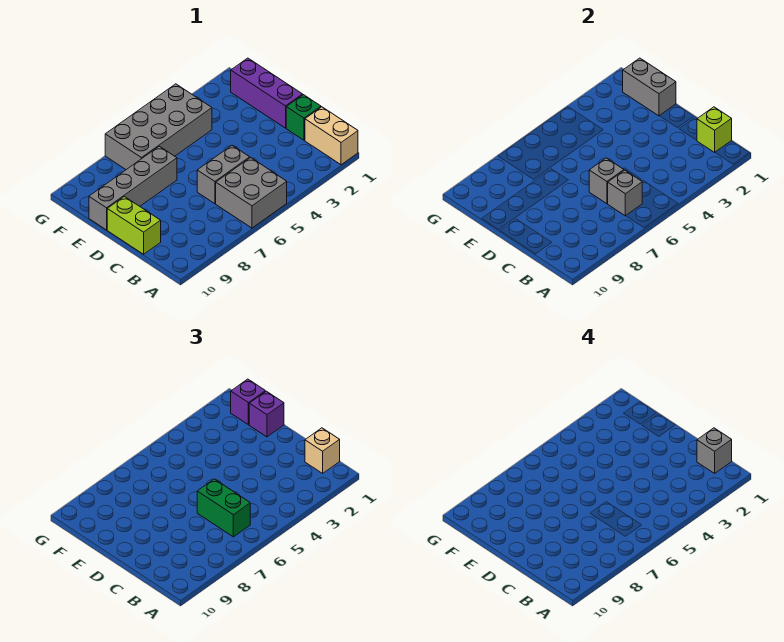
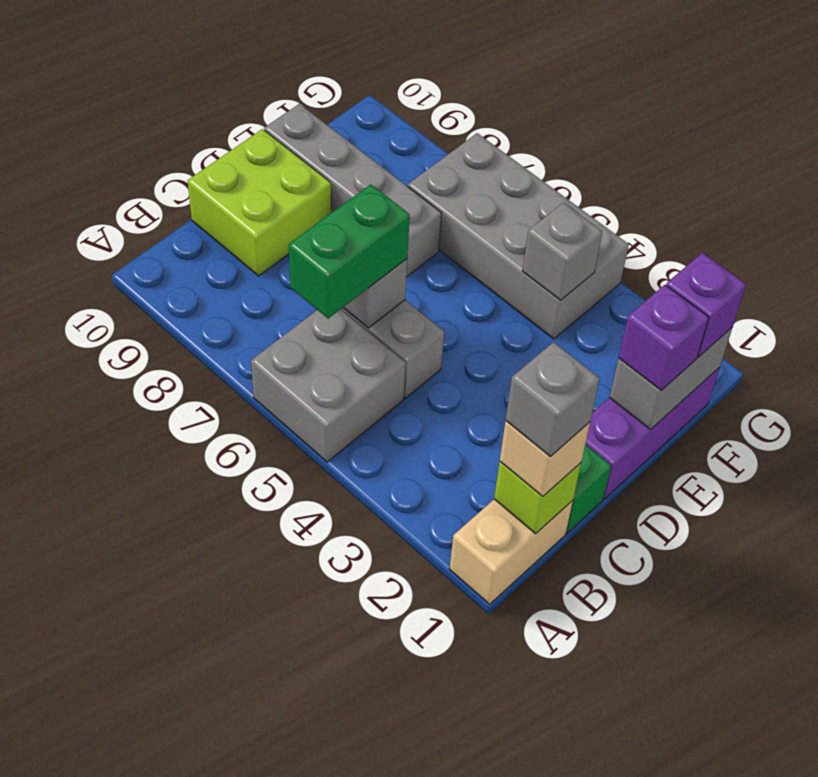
grey brick B6 level 2 -> grey brick F4 level 2
lime brick C10:D10 level 1 -> lime brick C9:D10 level 1

